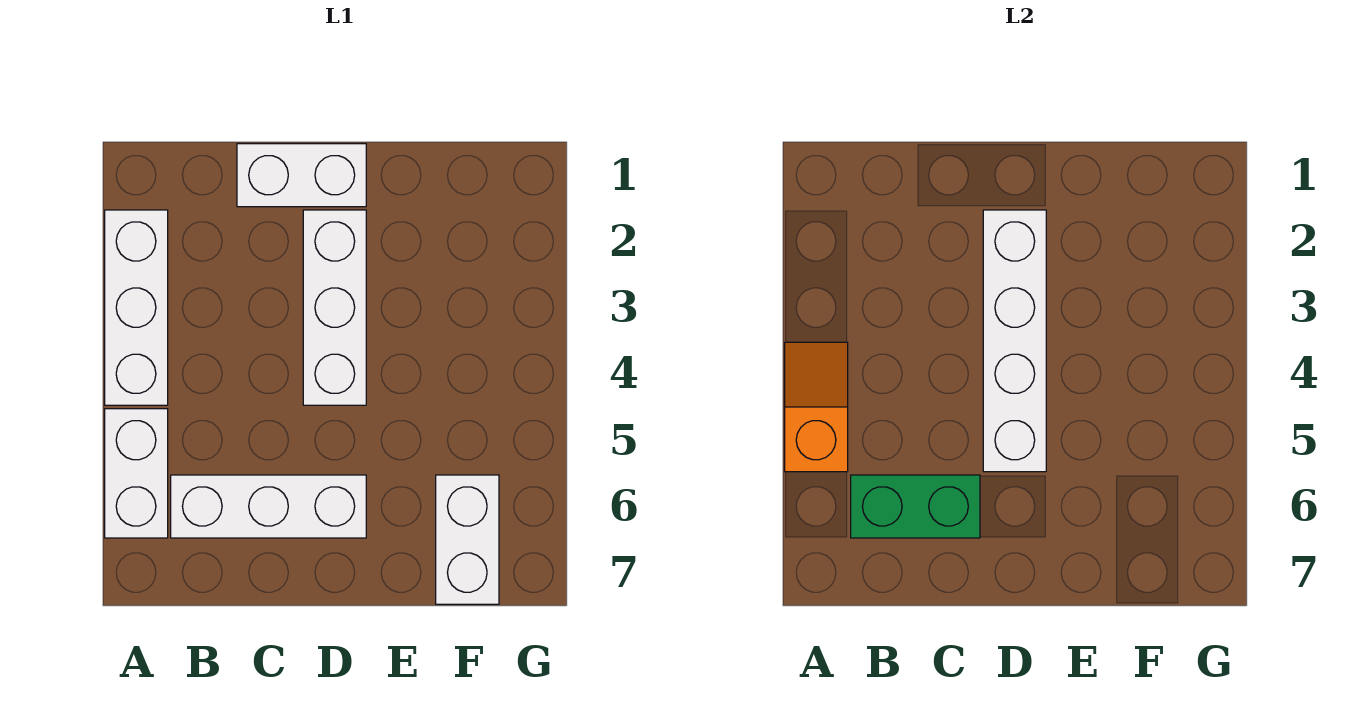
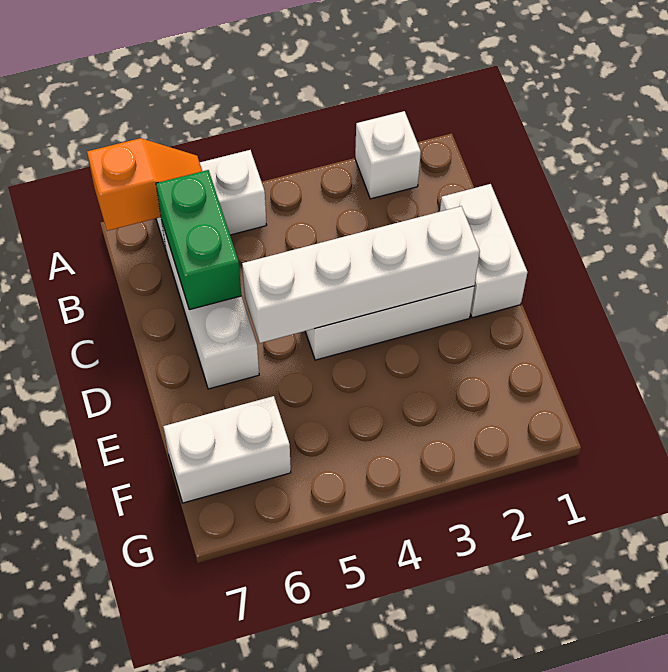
white brick A2:A4 level 1 -> white brick A2 level 1
orange slope A4:A5 level 2 top 5 -> orange slope A6:A7 level 2 top 7

